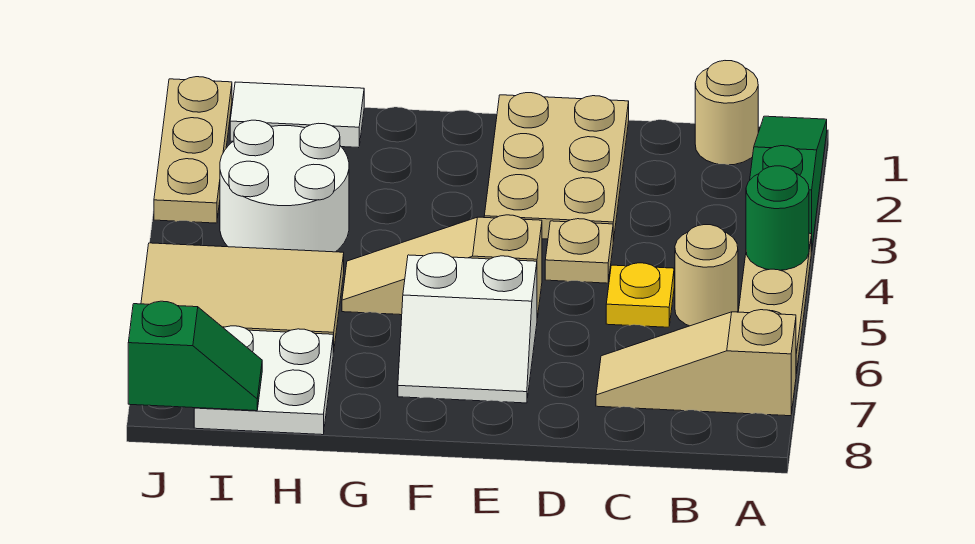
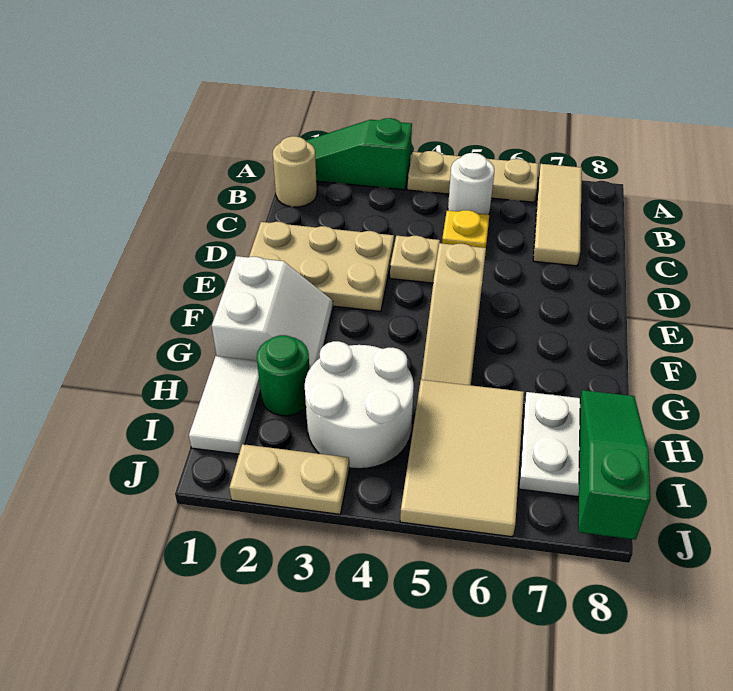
green round brick A4 level 2 -> green round brick H2 level 1
tan slope A7:C7 level 1 top A -> tan tile A7:C7 level 1
tan round brick B5 level 1 -> white round brick B5 level 1
white slope E6:F7 level 1 top 6 -> white slope F1:G2 level 1 top 1
green slope I8:J8 level 2 top J -> green slope H8:J8 level 2 top J
tan plate J1:J3 level 1 -> tan plate J2:J3 level 1

